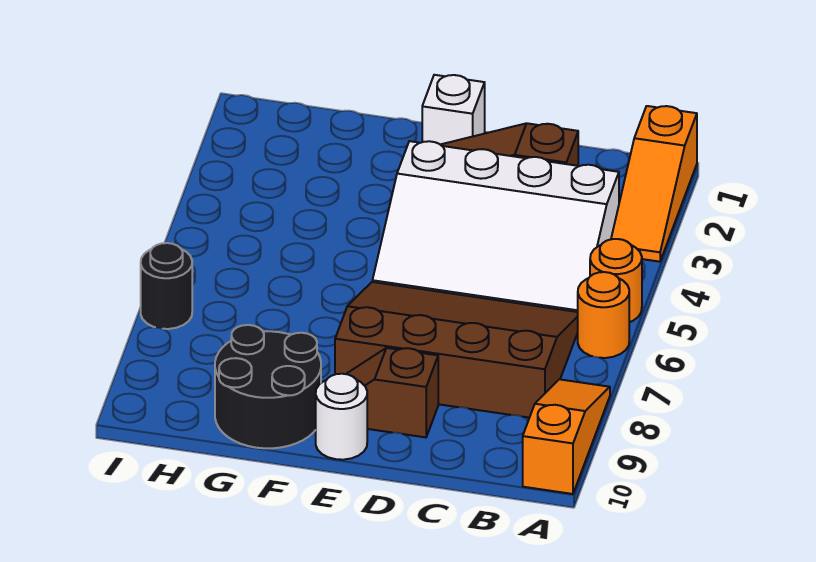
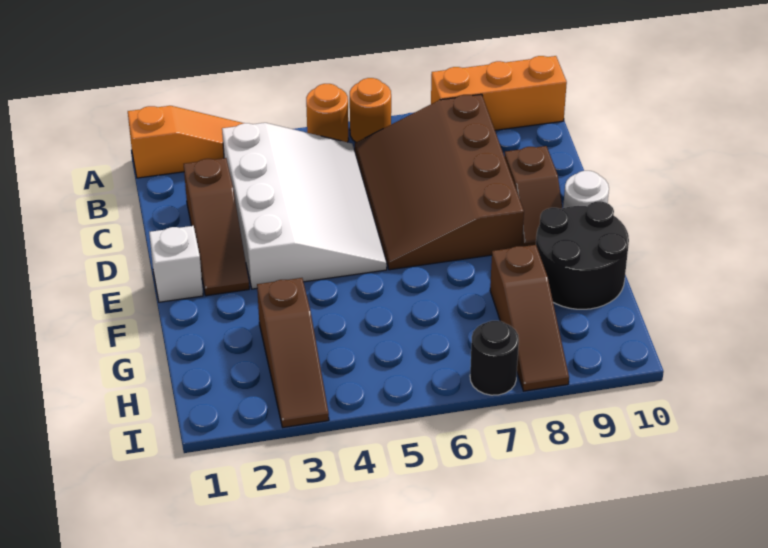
orange slope A8:A10 level 1 top 10 -> orange brick A8:A10 level 1
none -> brown slope G3:I3 level 1 top G
none -> brown slope G8:I8 level 1 top G

